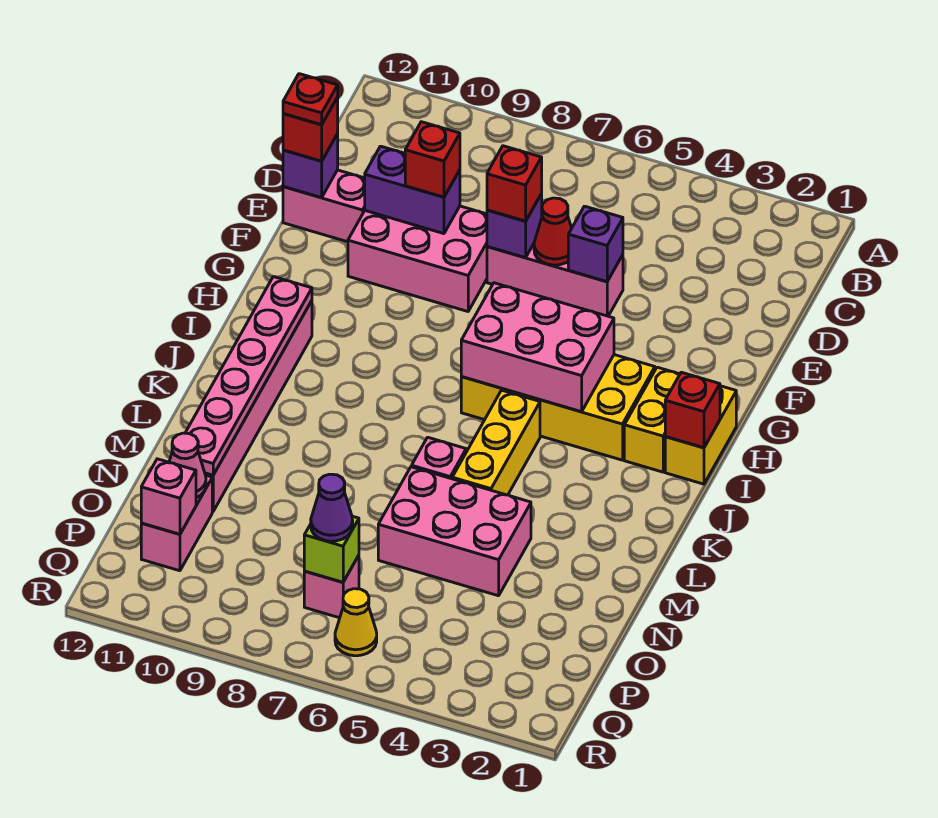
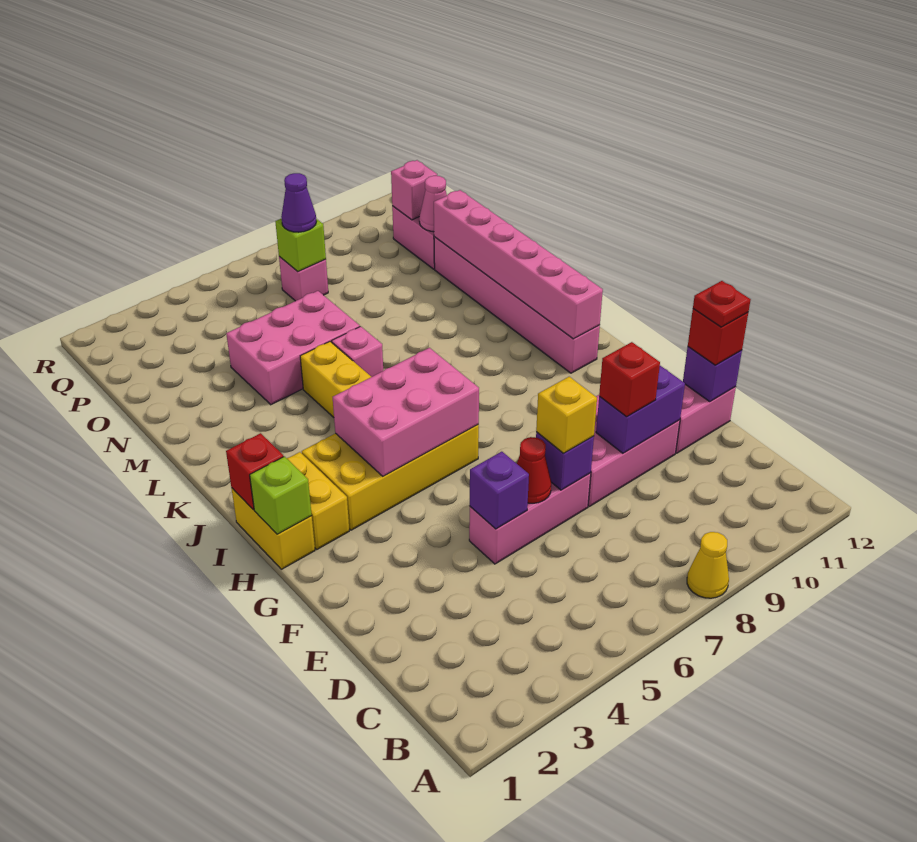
red brick E7 level 3 -> yellow brick E7 level 3
none -> lime brick H1 level 2
pink plate I11:N11 level 2 -> pink brick I11:N11 level 2
yellow cone Q6 level 1 -> yellow cone A8 level 1

